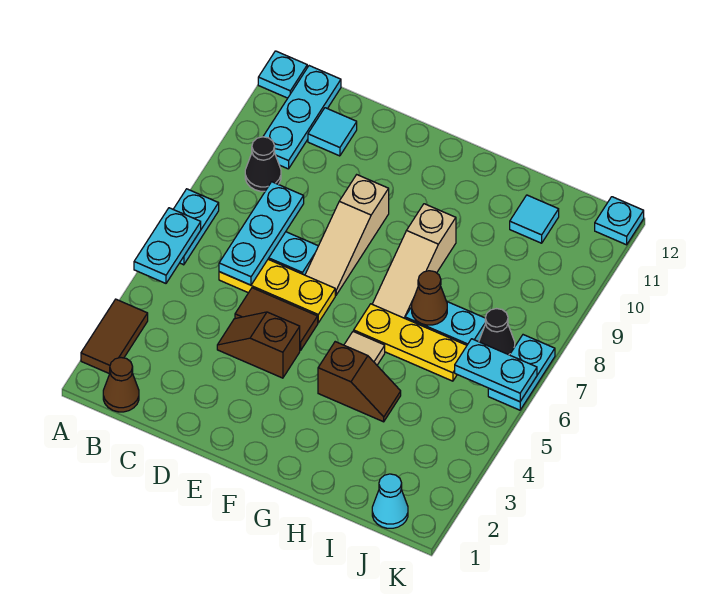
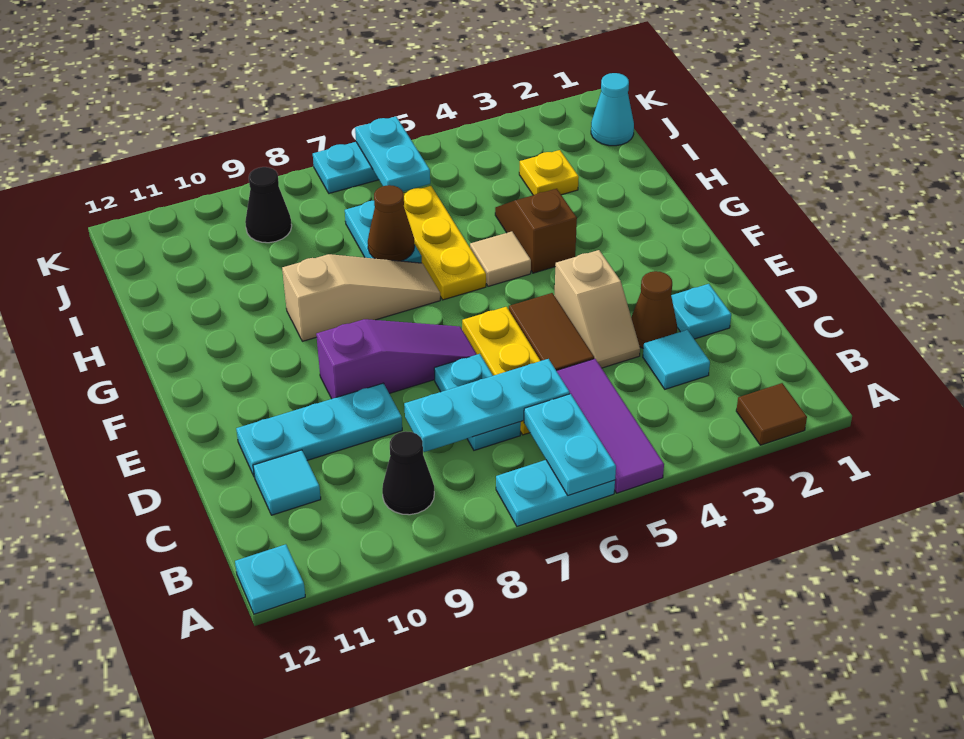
brown tile A2:A3 level 1 -> brown tile A2 level 1
none -> purple tile A5:C5 level 1
cyan plate A5:A6 level 2 -> cyan plate A6:B6 level 2
brown cone B1 level 1 -> brown cone D3 level 1
cyan plate B10:B12 level 1 -> cyan plate D9:D11 level 1
brown slope D4:E4 level 1 top E -> tan slope D4:E4 level 1 top E
tan slope E7:E9 level 1 top 9 -> purple slope E7:E9 level 1 top 9
none -> yellow plate I3 level 1
cyan tile I11 level 1 -> cyan tile C3 level 1
black cone J7 level 1 -> black cone J9 level 1
cyan plate K12 level 1 -> cyan plate D2 level 1

